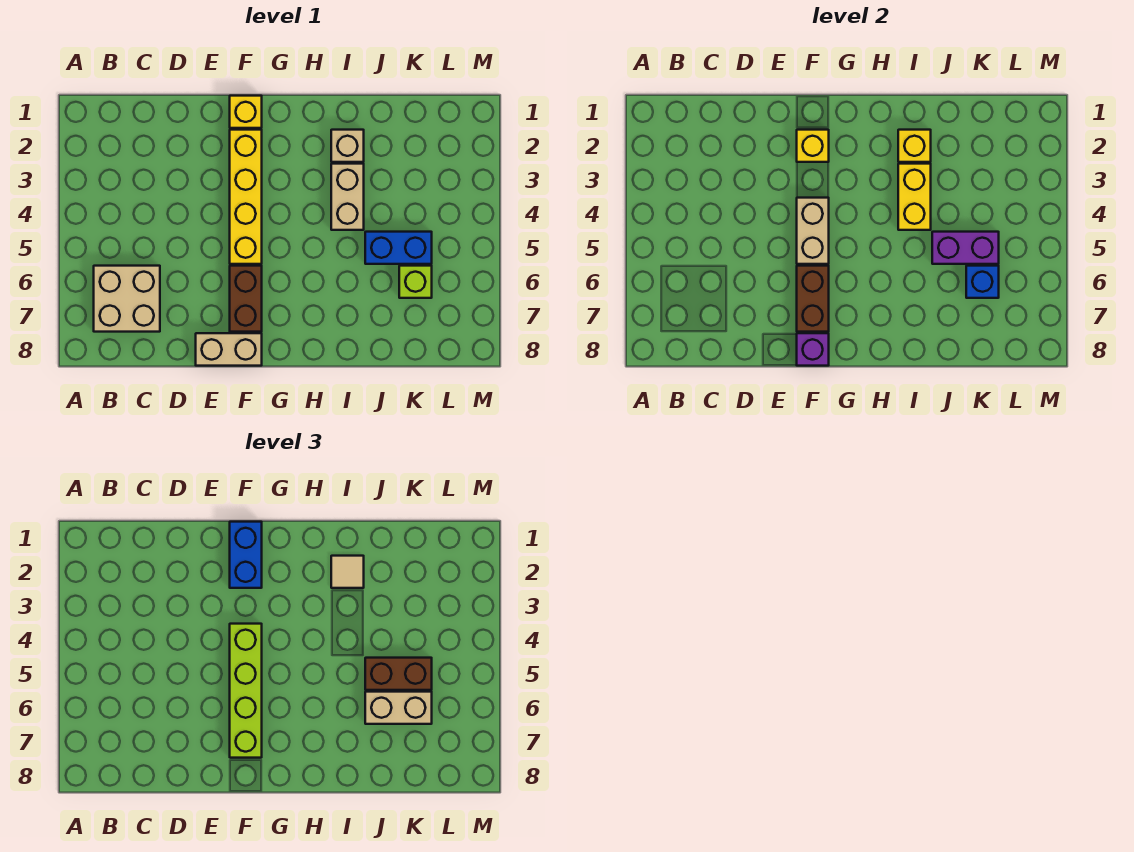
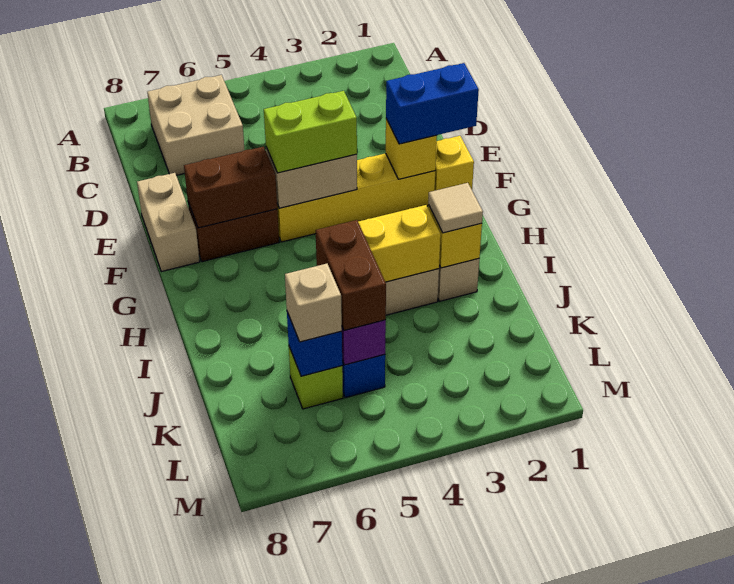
lime brick F4:F7 level 3 -> lime brick F4:F5 level 3
purple brick F8 level 2 -> none
tan brick J6:K6 level 3 -> tan brick K6 level 3

